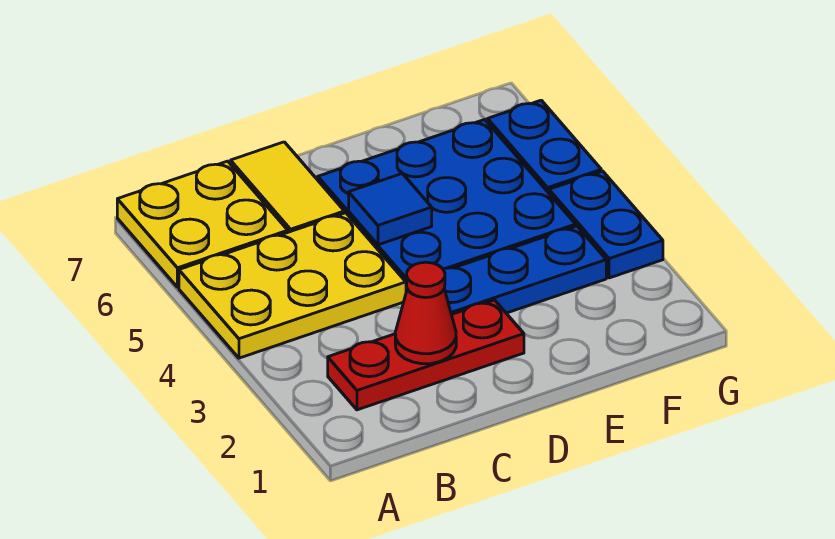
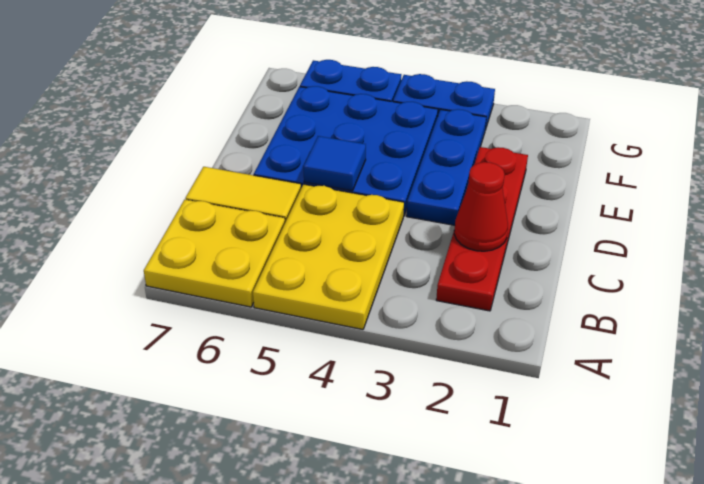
red plate B2:D2 level 1 -> red plate B2:E2 level 1

